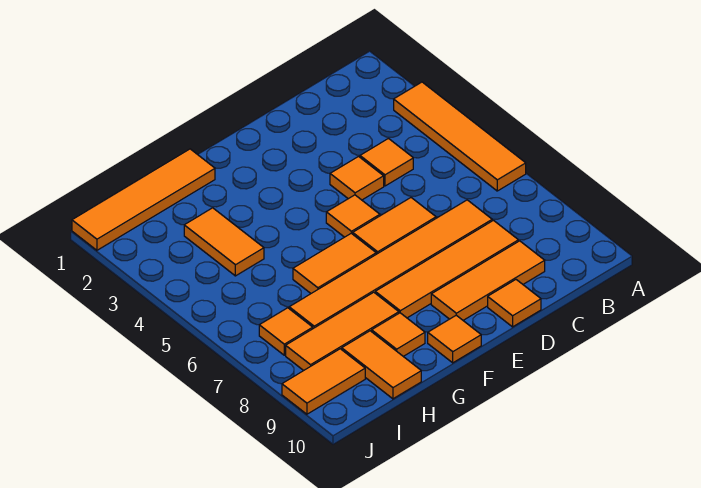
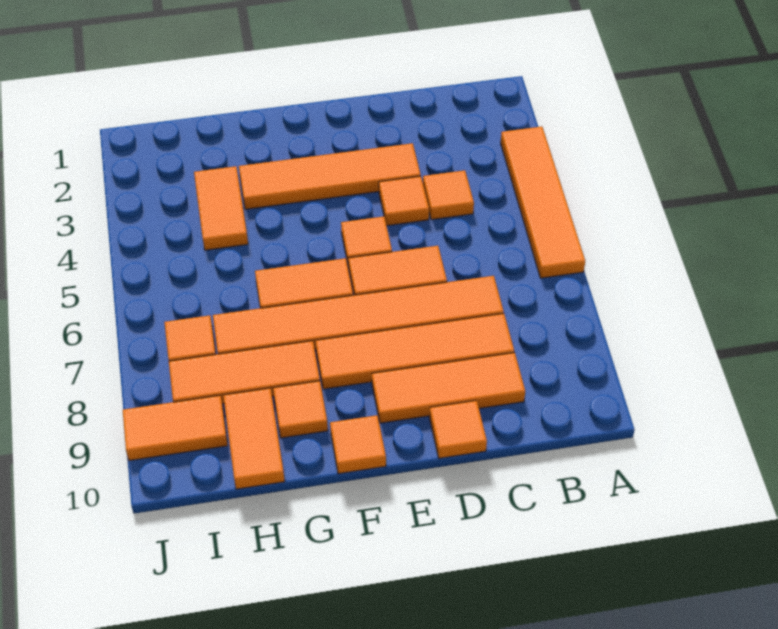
orange tile G1:J1 level 1 -> orange tile D3:G3 level 1

